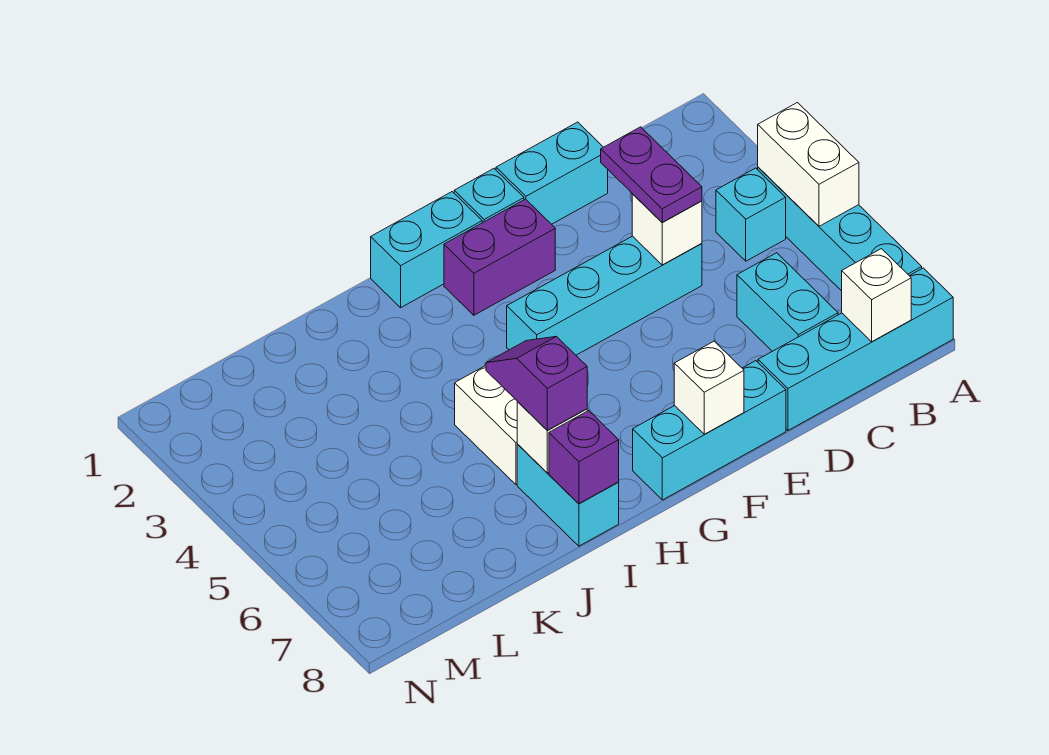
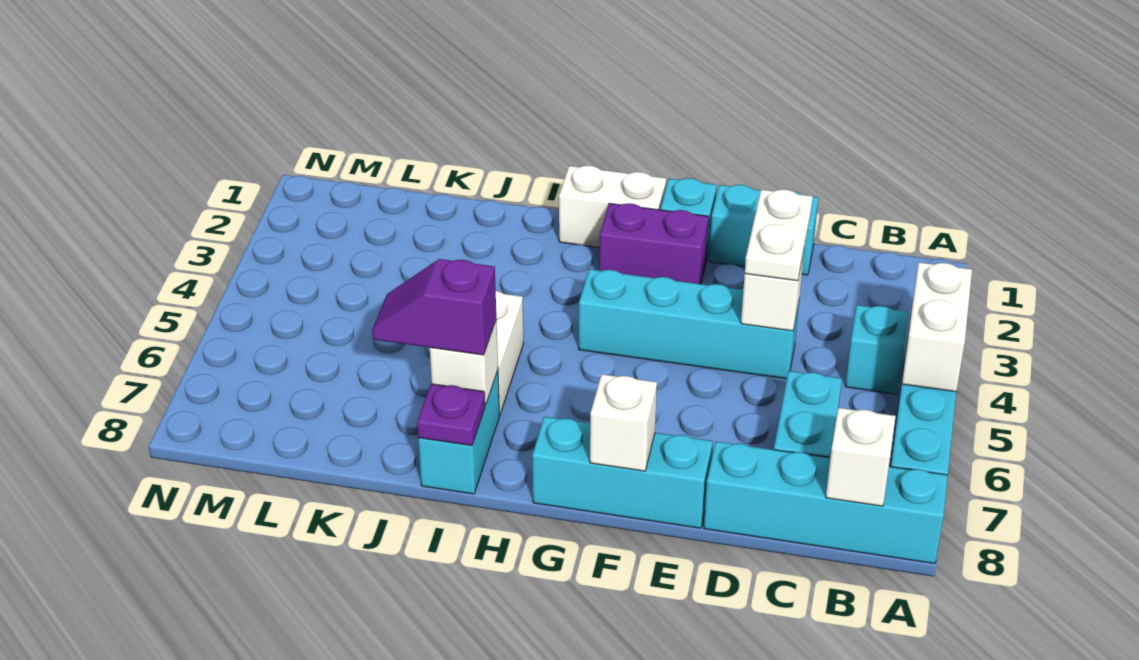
purple plate D3:D4 level 3 -> white plate D3:D4 level 3
cyan brick G1:H1 level 1 -> white brick G1:H1 level 1
purple slope I6:I7 level 3 top 7 -> purple slope I7:J7 level 3 top I
purple brick I8 level 2 -> purple plate I8 level 2

